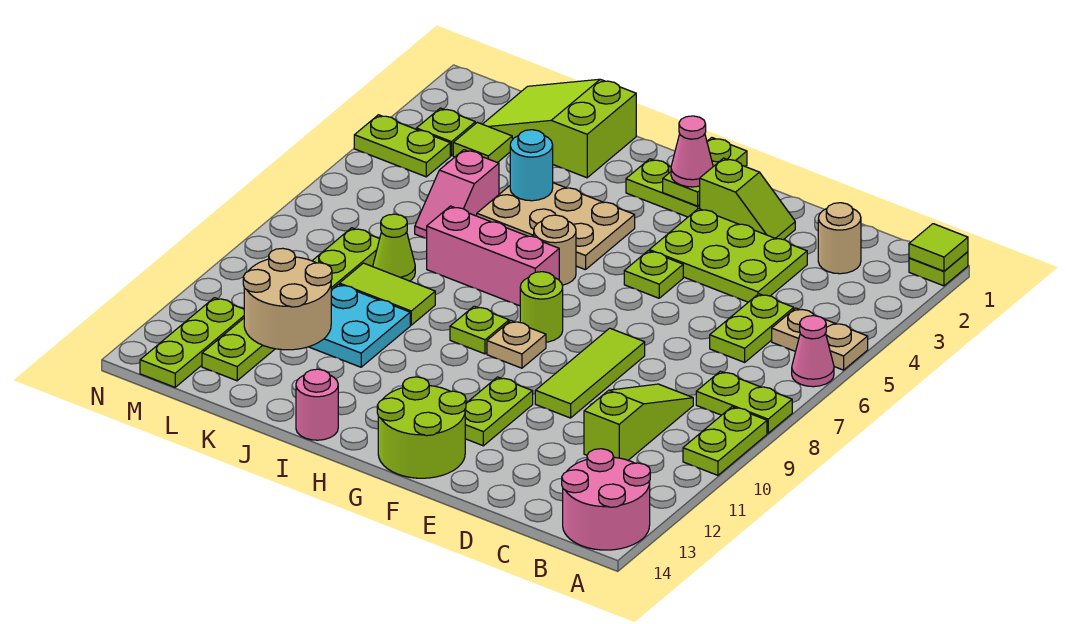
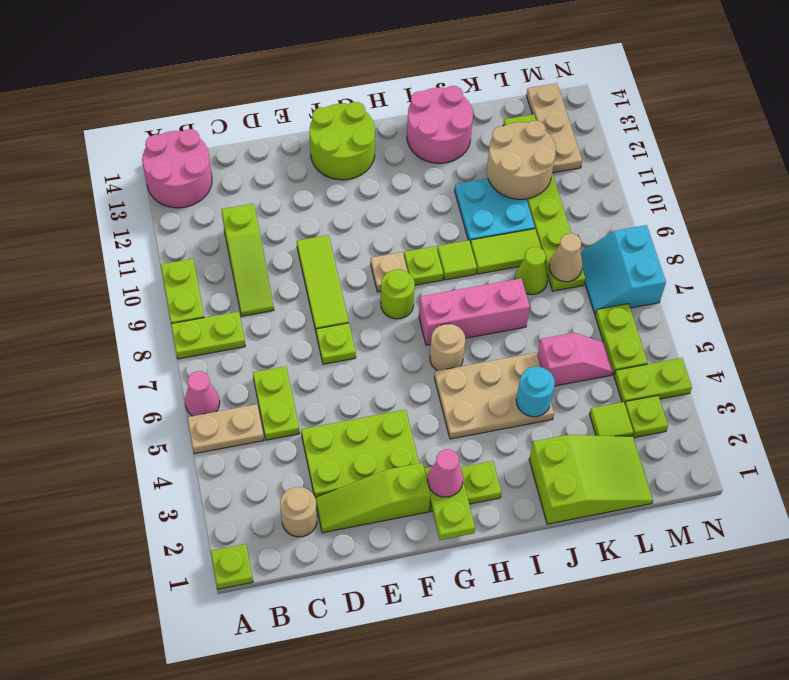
lime tile A1 level 2 -> lime tile I9 level 1
lime slope E2:F2 level 1 top F -> lime slope D2:F2 level 1 top F
lime plate F5 level 1 -> lime plate E7 level 1
lime plate F11:F12 level 1 -> lime plate M5:M6 level 1
pink round brick I14 level 1 -> pink round brick I13:J14 level 1
pink slope K5:K6 level 1 top 5 -> pink slope K5:L5 level 1 top K
none -> tan cone L8 level 2
none -> cyan slope M7:N8 level 1 top N
lime plate M12:M14 level 1 -> tan plate M12:M14 level 1

